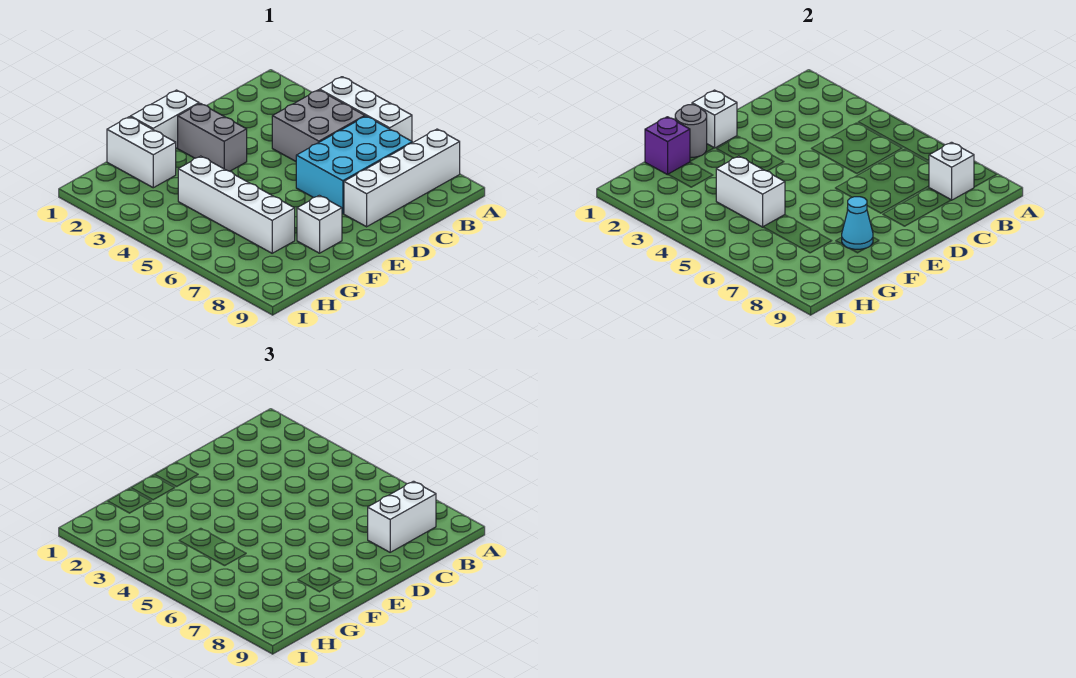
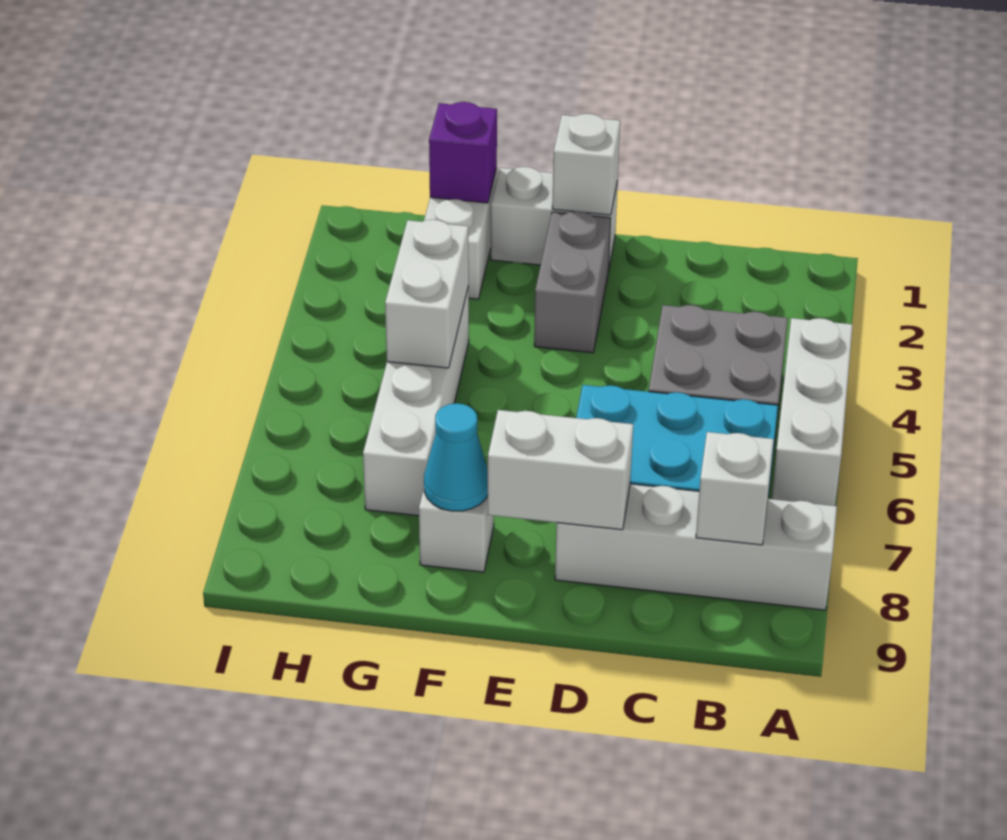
white brick B8:C8 level 3 -> white brick D8:E8 level 2
grey round brick F1 level 2 -> none

